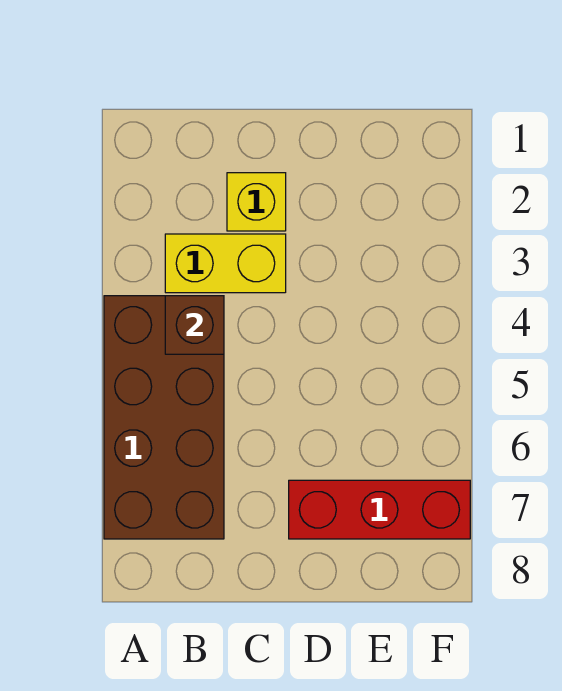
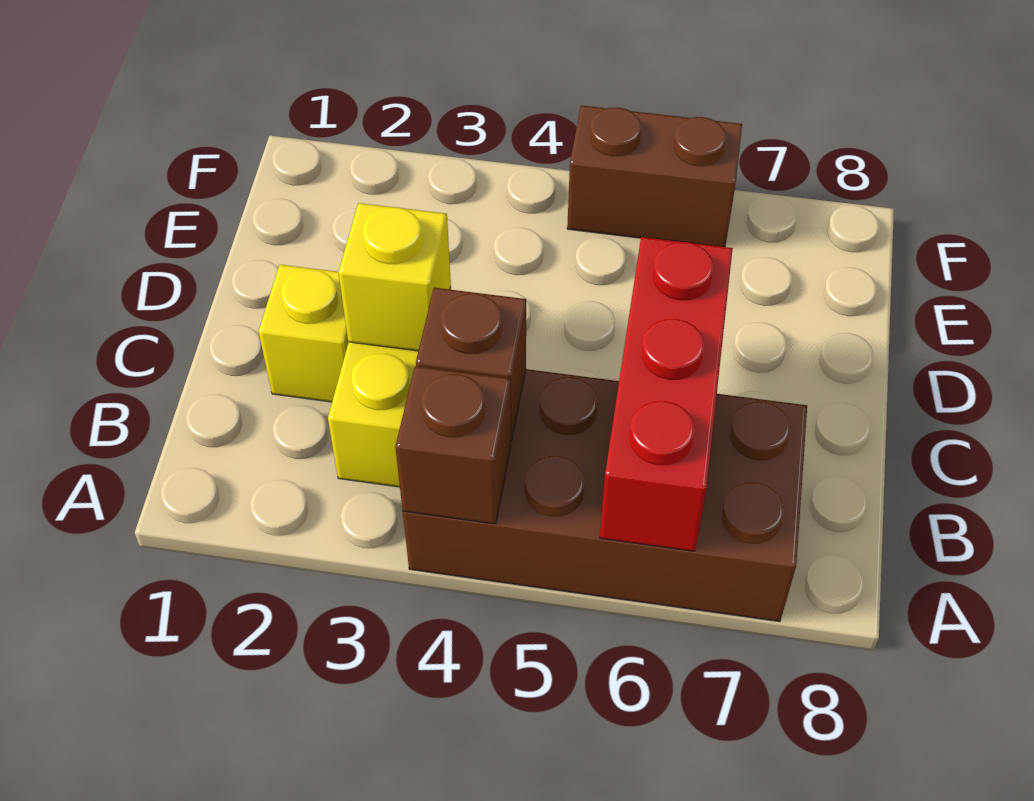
none -> brown brick A4 level 2
none -> yellow brick C3 level 2
red brick D7:F7 level 1 -> red brick A6:C6 level 2
none -> brown brick F5:F6 level 1

